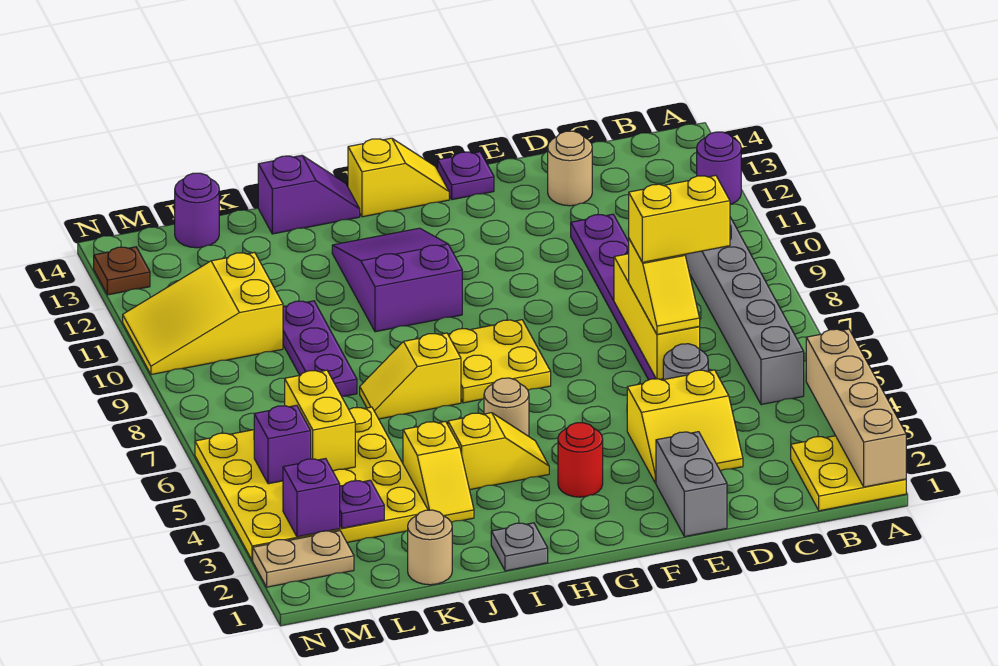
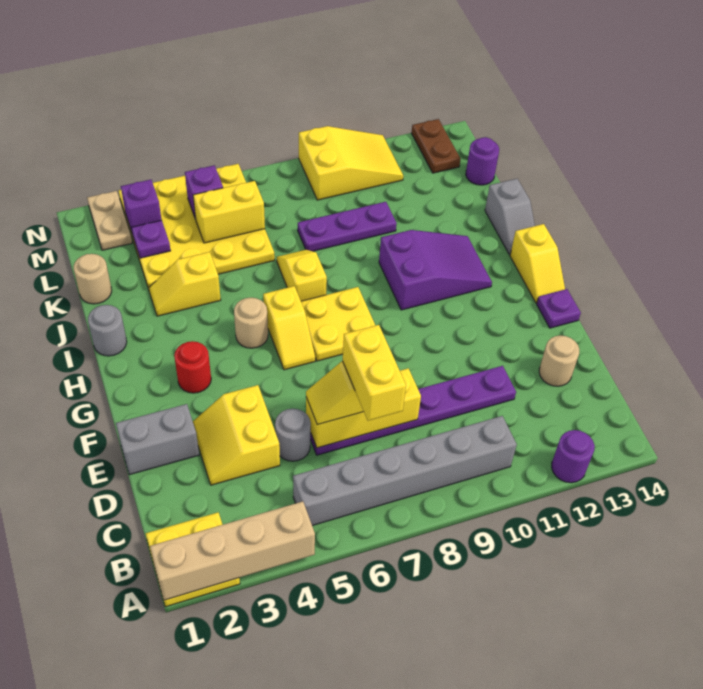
yellow slope H4:I4 level 1 top I -> yellow slope G6:H6 level 1 top H
grey plate I1 level 1 -> grey round brick I1 level 1
purple slope I14:J14 level 1 top J -> grey slope I14:J14 level 1 top J
yellow slope L10:N11 level 1 top L -> yellow slope M9:N11 level 1 top 9
brown plate N13 level 1 -> brown plate M13:N13 level 1

